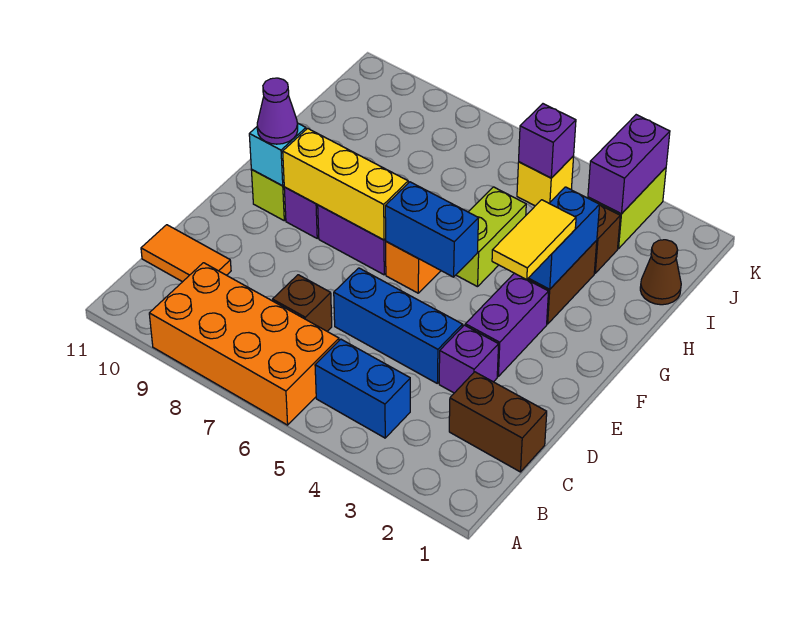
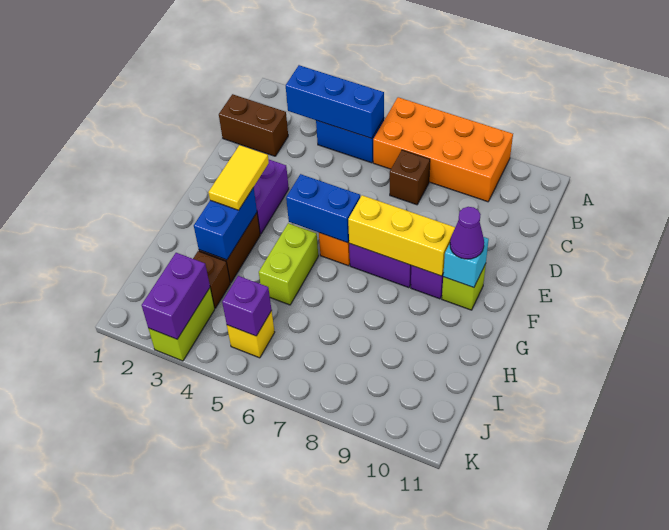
orange tile C10:C11 level 1 -> none
purple brick D3 level 1 -> none
blue brick D4:D6 level 1 -> blue brick B3:B5 level 2
brown cone I1 level 1 -> none

